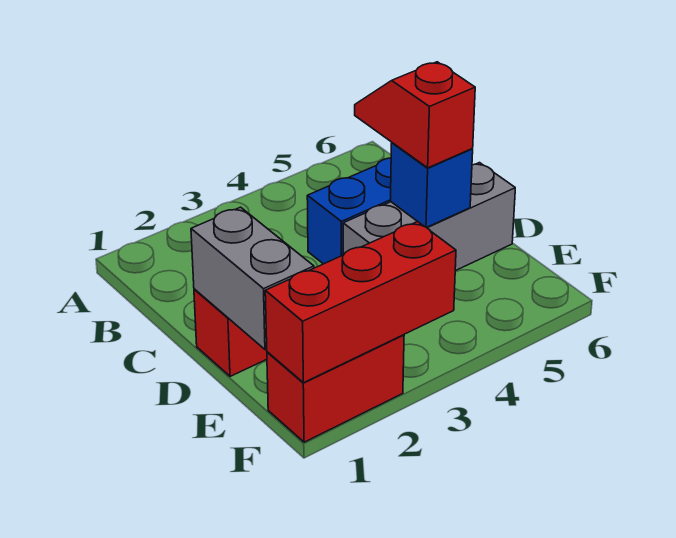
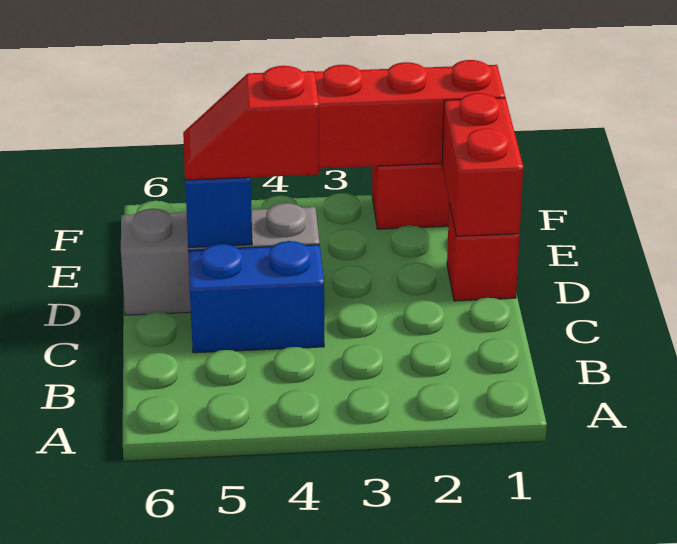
red slope C5:D5 level 3 top D -> red slope D4:D5 level 3 top 4
grey brick D1:E1 level 2 -> red brick D1:E1 level 2

